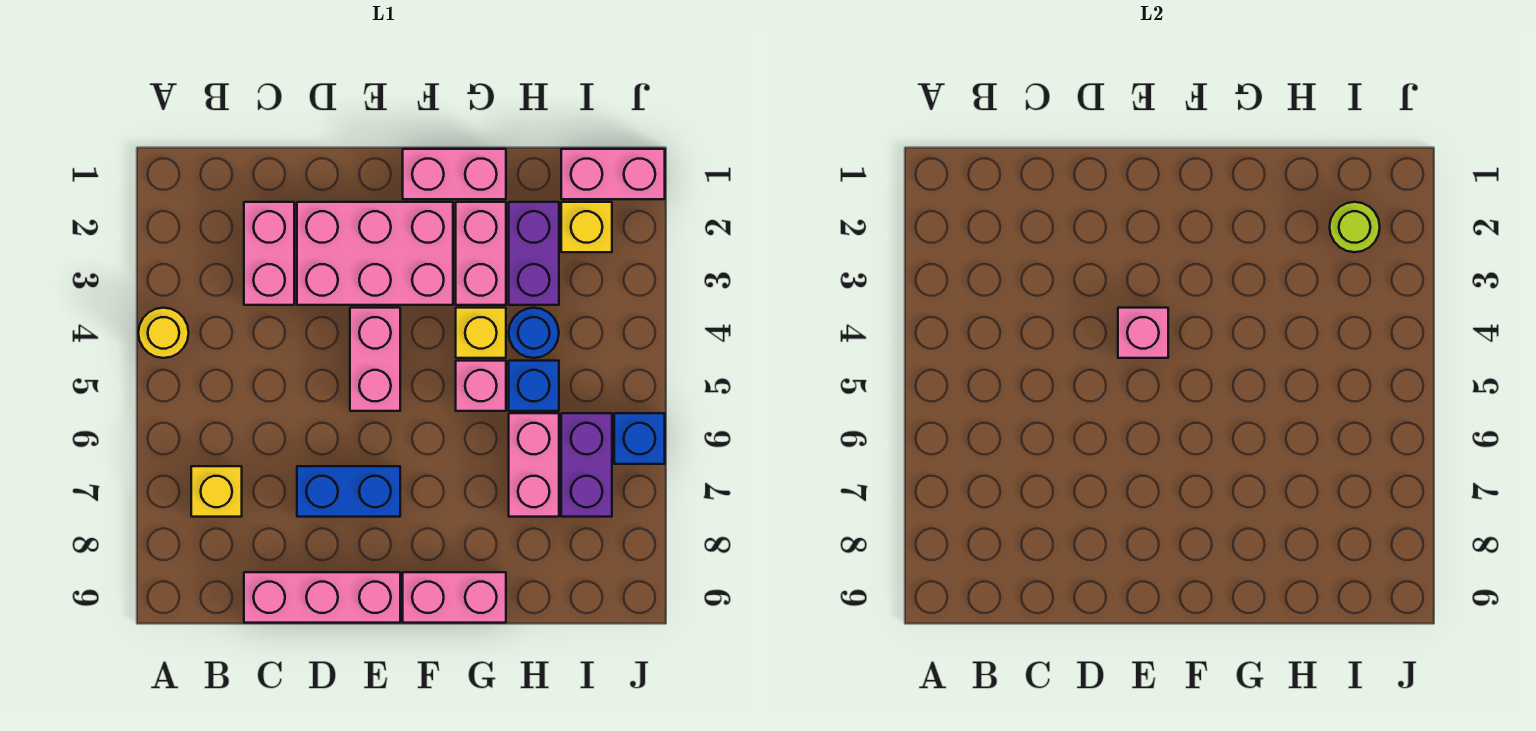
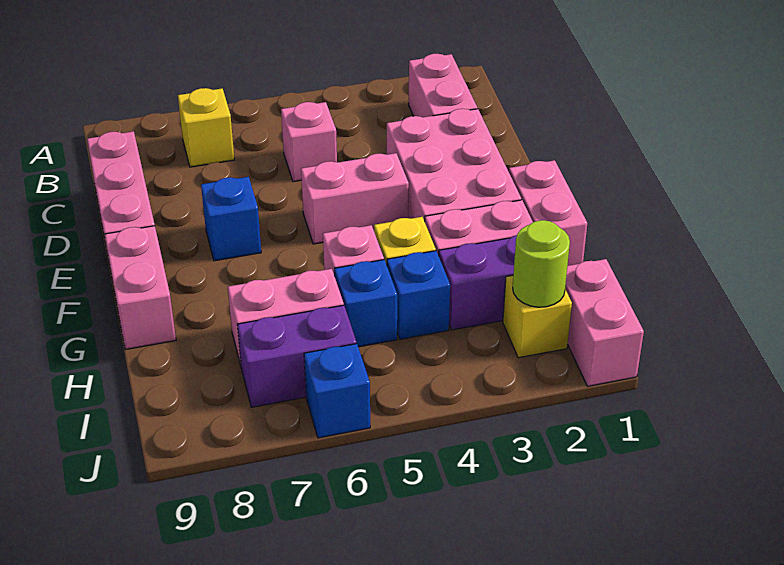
yellow round brick A4 level 1 -> none
pink brick C2:C3 level 1 -> pink brick B2:C2 level 1
blue brick D7:E7 level 1 -> blue brick E7 level 1
pink brick E4 level 2 -> pink brick C5 level 1
blue round brick H4 level 1 -> blue brick H4 level 1

